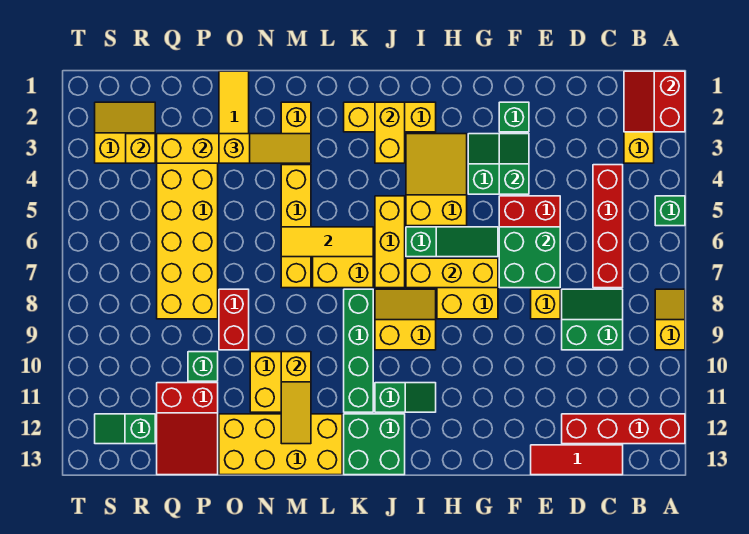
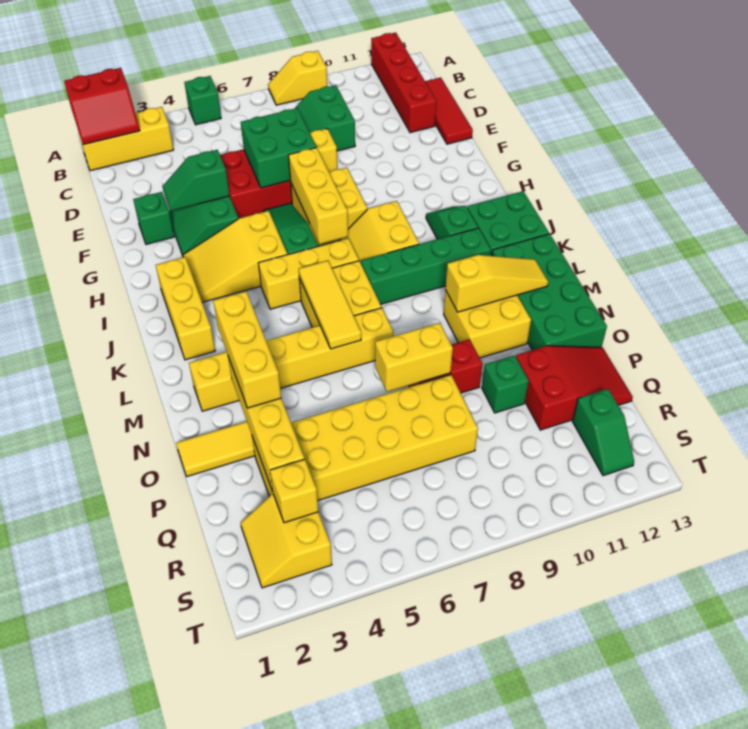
red brick C4:C7 level 1 -> none
yellow brick J2:J3 level 2 -> yellow brick O7:O8 level 2
yellow brick L12:O13 level 1 -> green brick L12:O13 level 1
yellow slope M3:O3 level 3 top O -> yellow brick M3:O3 level 3

